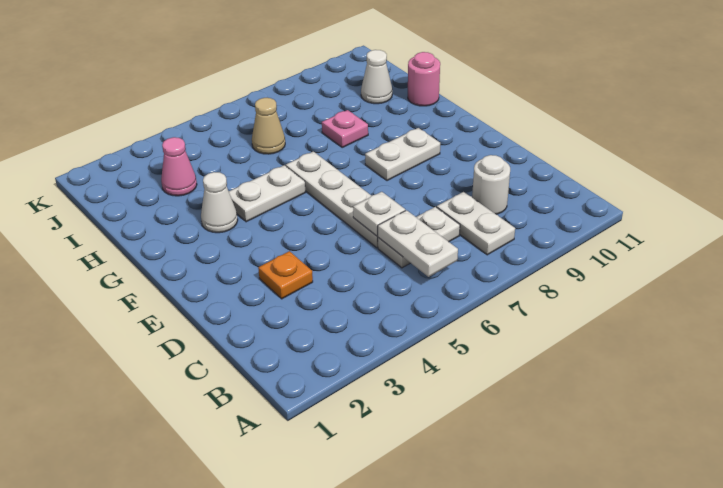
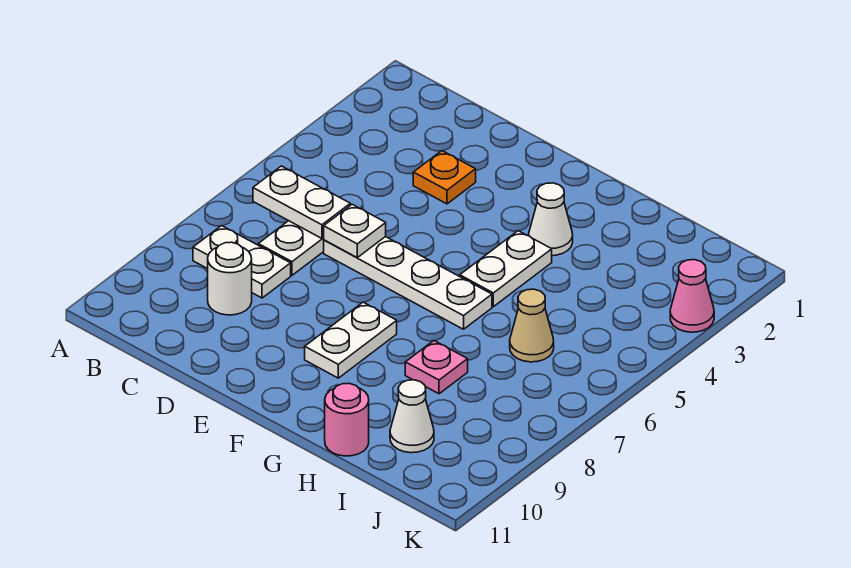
pink cone I3 level 1 -> pink cone K3 level 1

